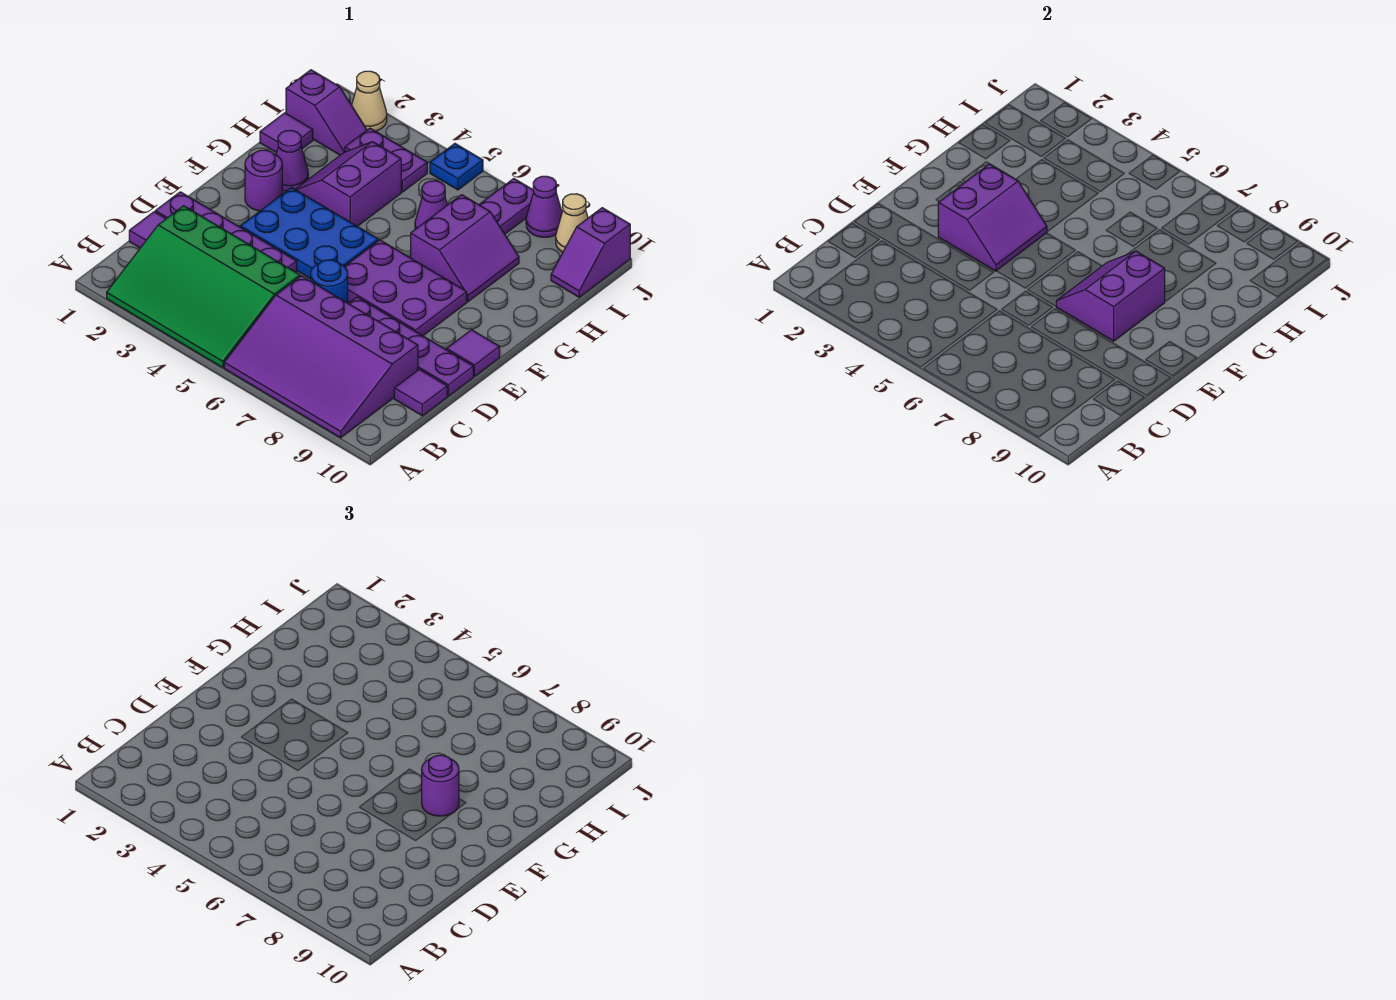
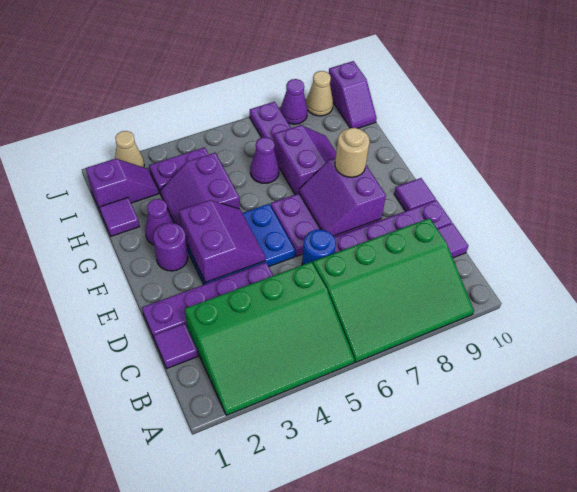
purple slope A6:C9 level 1 top C -> green slope A6:C9 level 1 top C
purple round brick F8 level 3 -> tan round brick F8 level 3
blue plate J5 level 1 -> none

